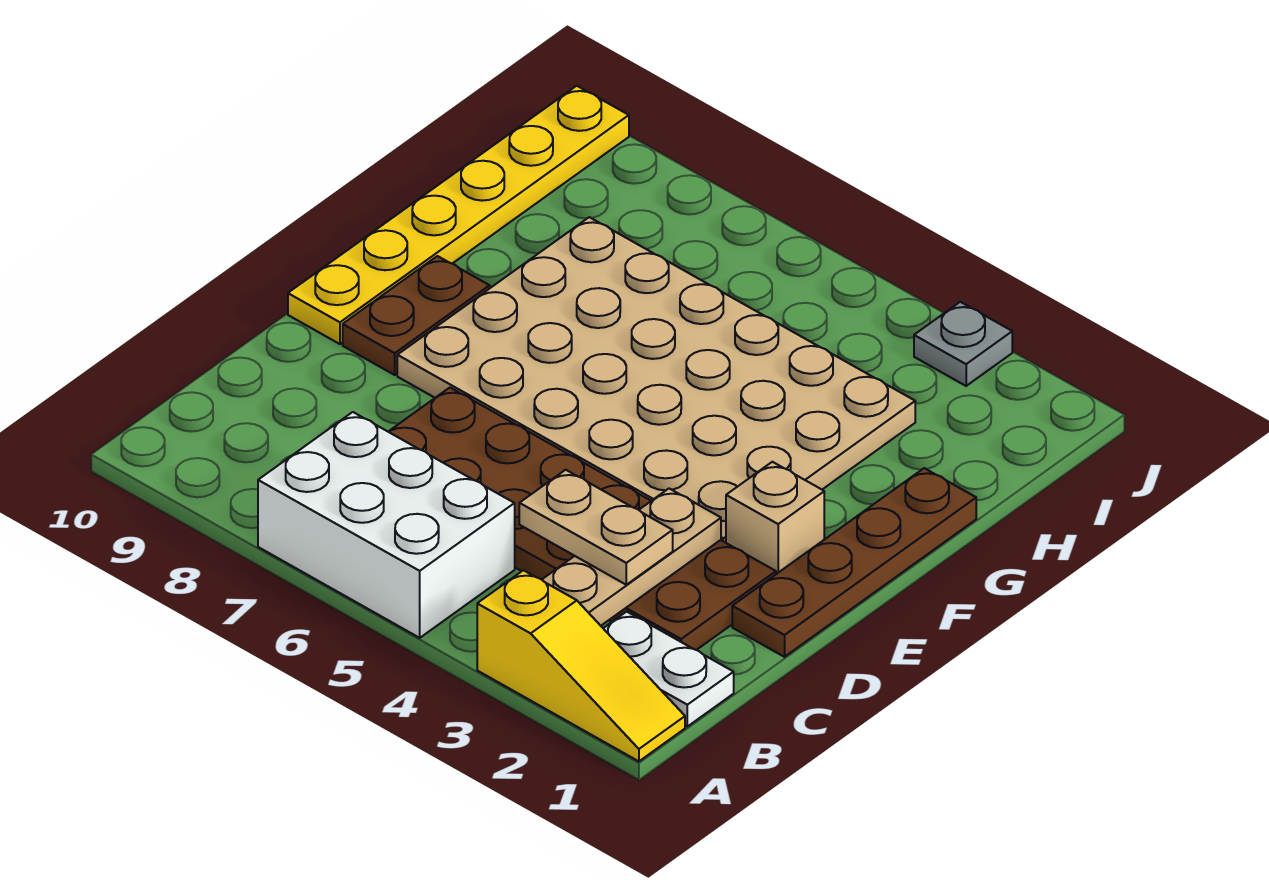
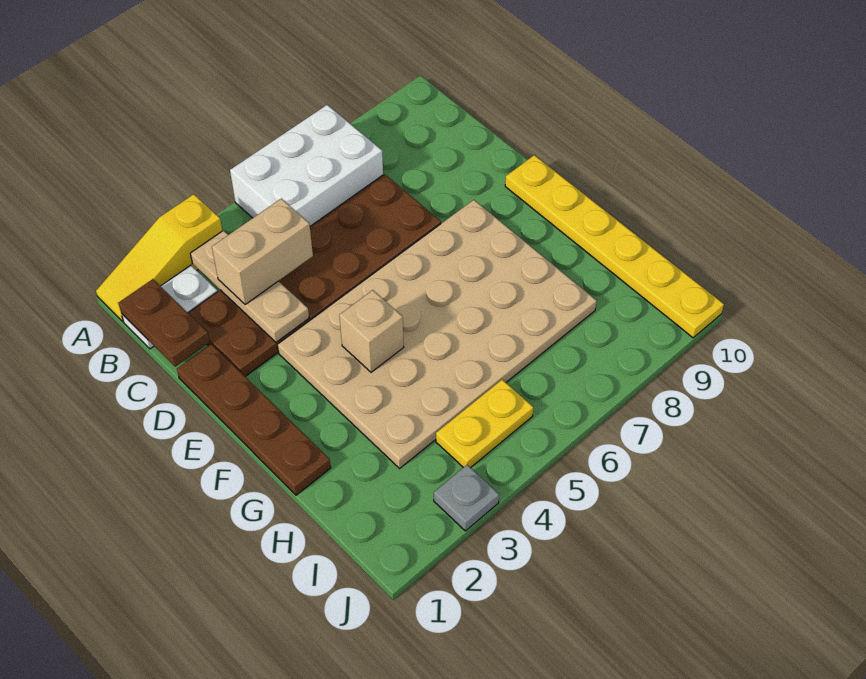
tan plate C3:C4 level 3 -> tan brick C3:C4 level 3
tan brick E2 level 1 -> tan brick F4 level 2
brown plate E9:F9 level 1 -> brown plate B1:C1 level 2
none -> yellow plate I4:I5 level 1

